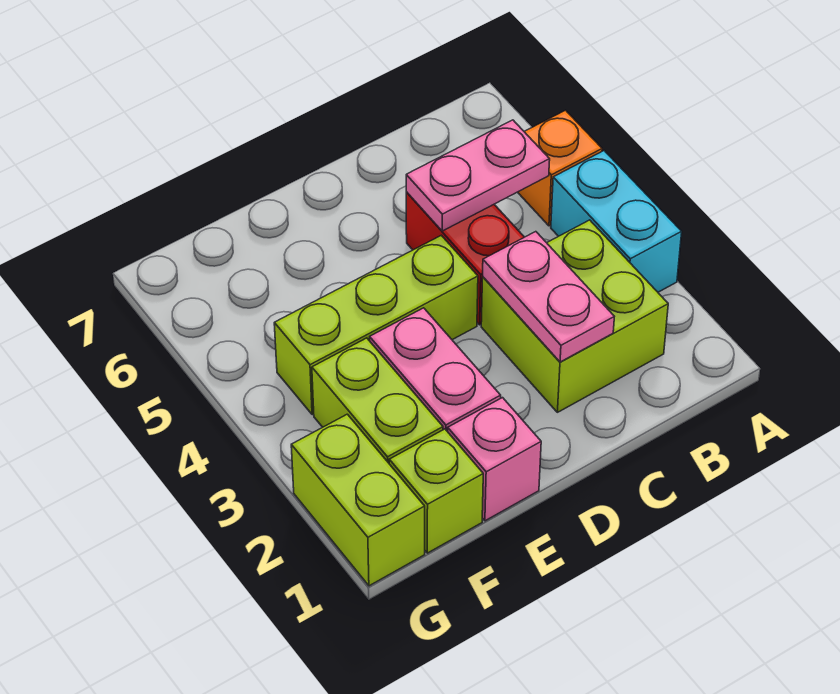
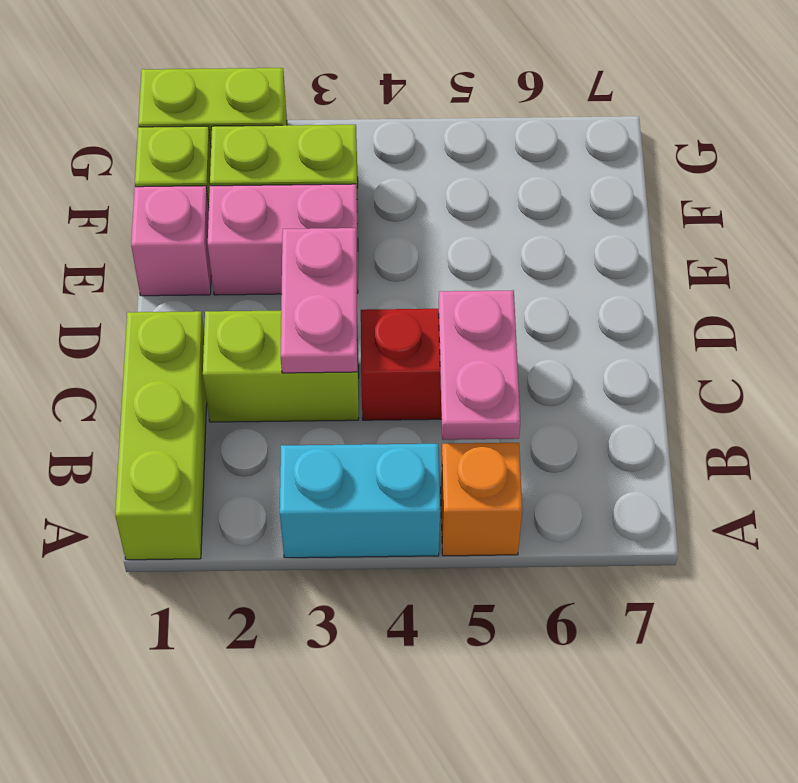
lime brick B2:C3 level 1 -> lime brick C2:C3 level 1
pink plate C2:C3 level 2 -> pink plate C3:D3 level 2
lime brick D4:F4 level 1 -> lime brick A1:C1 level 1

